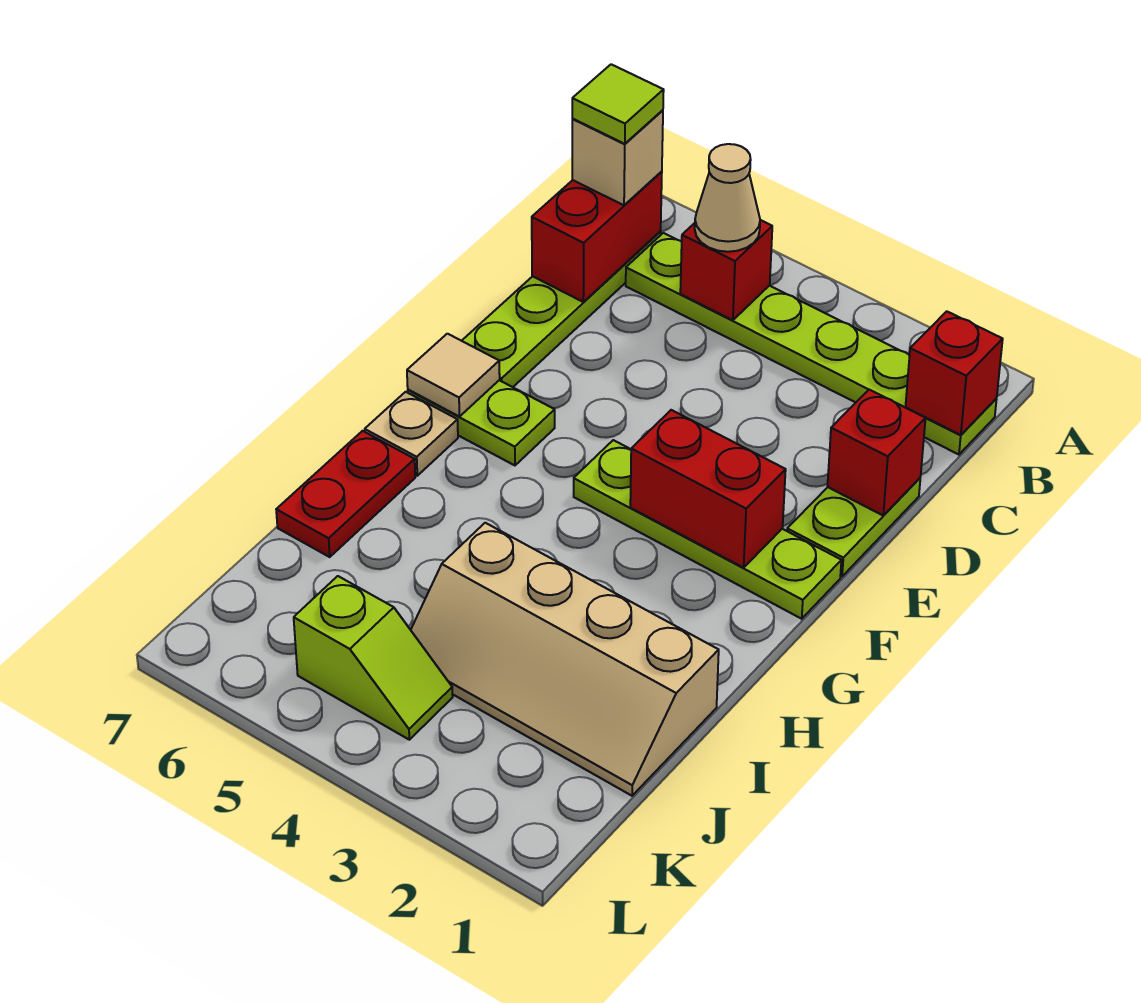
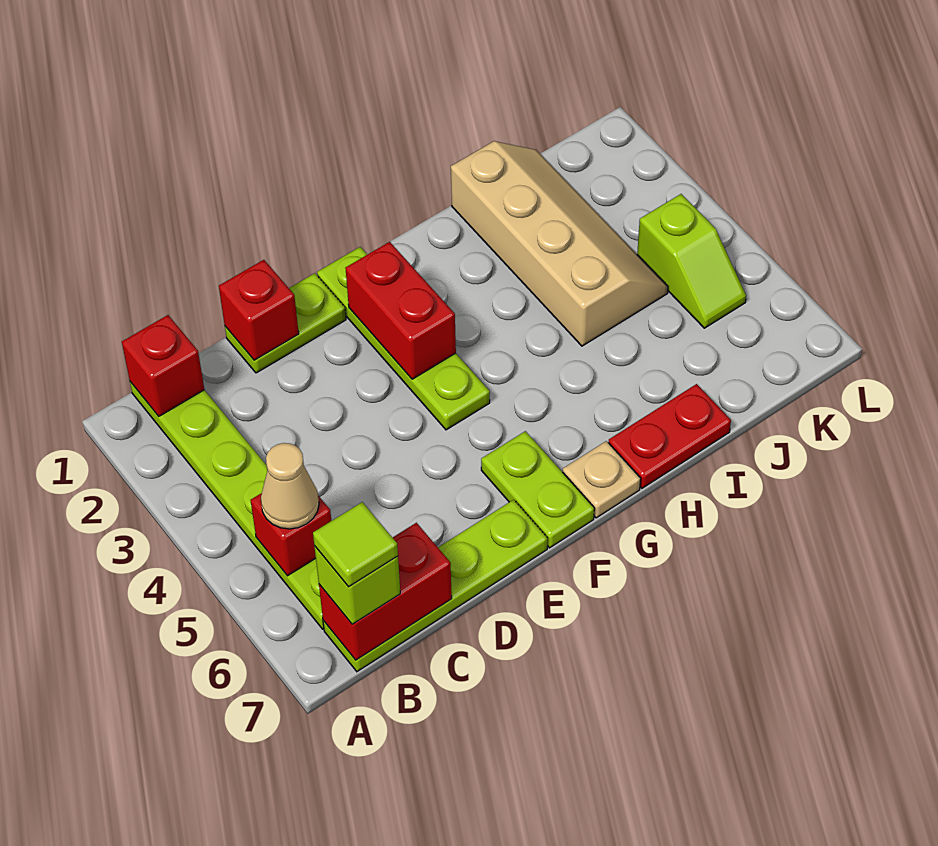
tan brick B7 level 3 -> lime brick B7 level 3
tan tile F7 level 2 -> none
lime slope K4:K5 level 1 top 5 -> lime slope K4:K5 level 1 top 4

